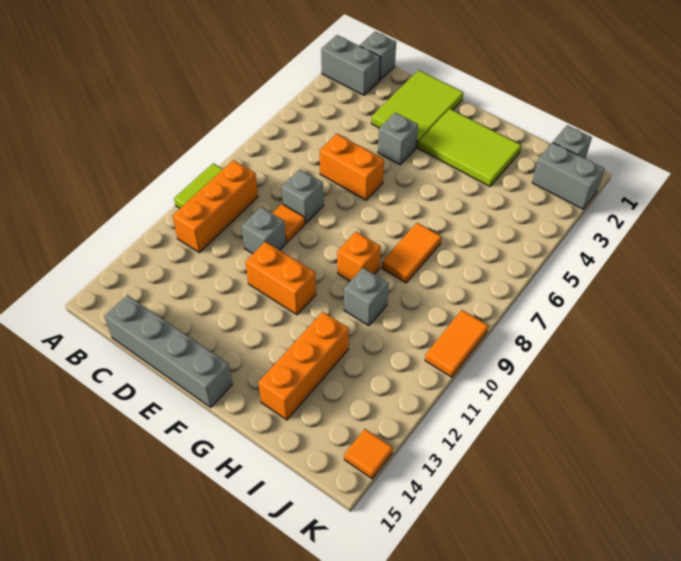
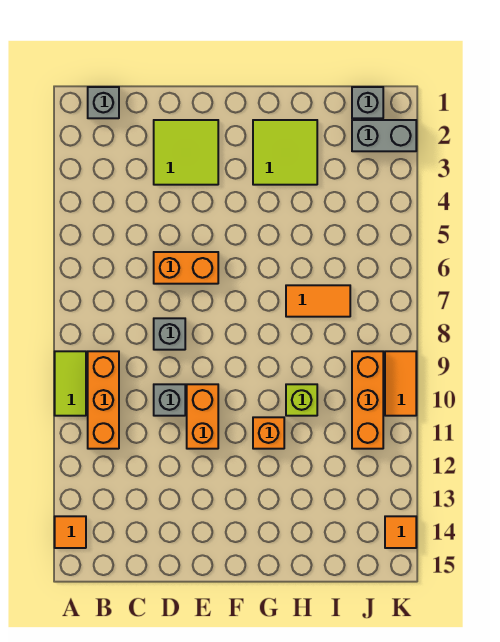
grey brick A2:B2 level 1 -> none
grey brick C15:F15 level 1 -> none
lime tile D1:E3 level 1 -> lime tile D2:E3 level 1
orange tile D9 level 1 -> orange tile A14 level 1
grey brick E4 level 1 -> none
orange brick E11:F11 level 1 -> orange brick E10:E11 level 1
lime tile F2:H3 level 1 -> lime tile G2:H3 level 1
orange brick G9 level 1 -> orange brick G11 level 1
orange tile H7:H8 level 1 -> orange tile H7:I7 level 1
grey brick H10 level 1 -> lime brick H10 level 1
orange brick H12:H14 level 1 -> orange brick J9:J11 level 1

